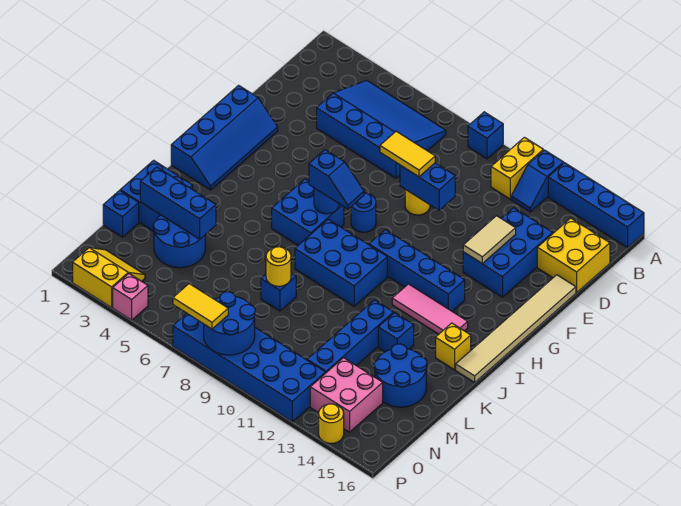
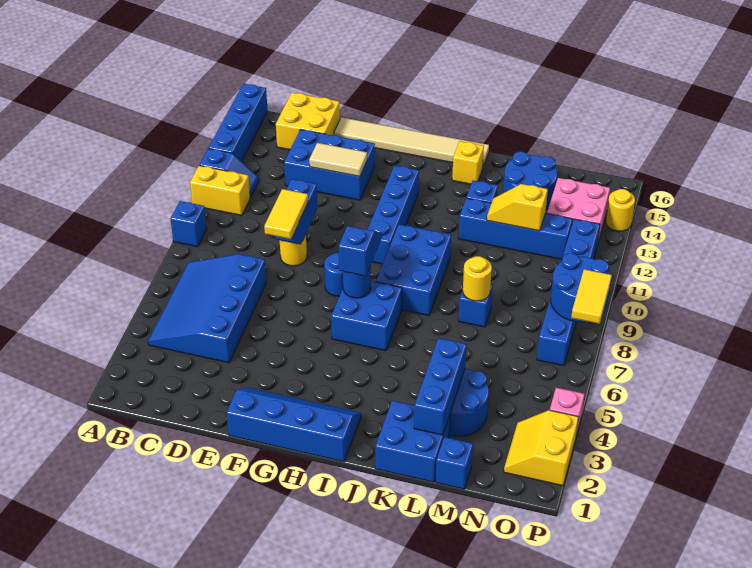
pink tile I12:I14 level 1 -> none
none -> yellow slope L12:M12 level 2 top M
blue brick O7:P12 level 1 -> blue brick O7:O12 level 1

